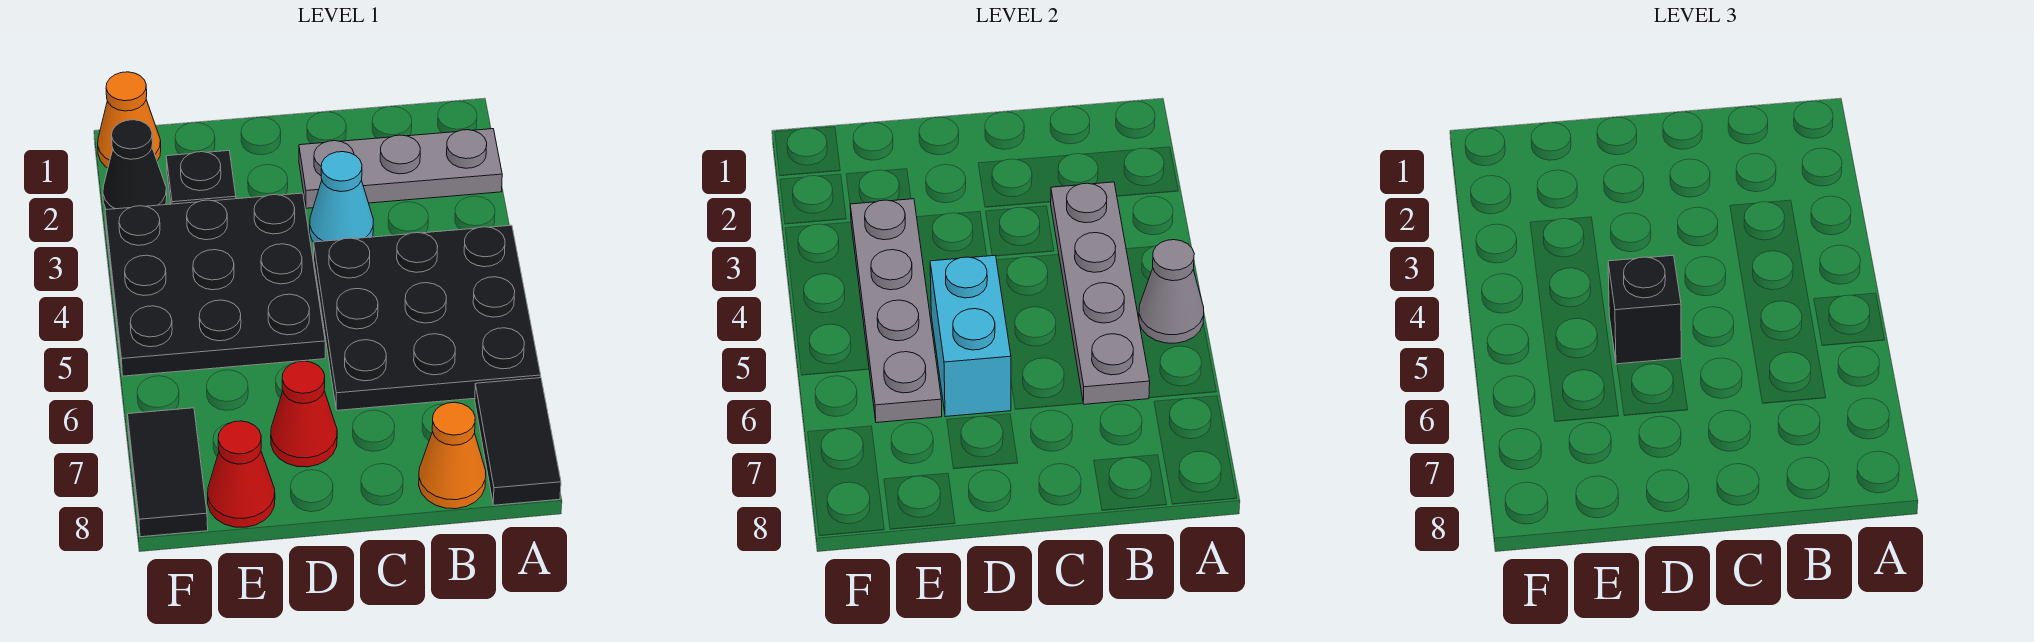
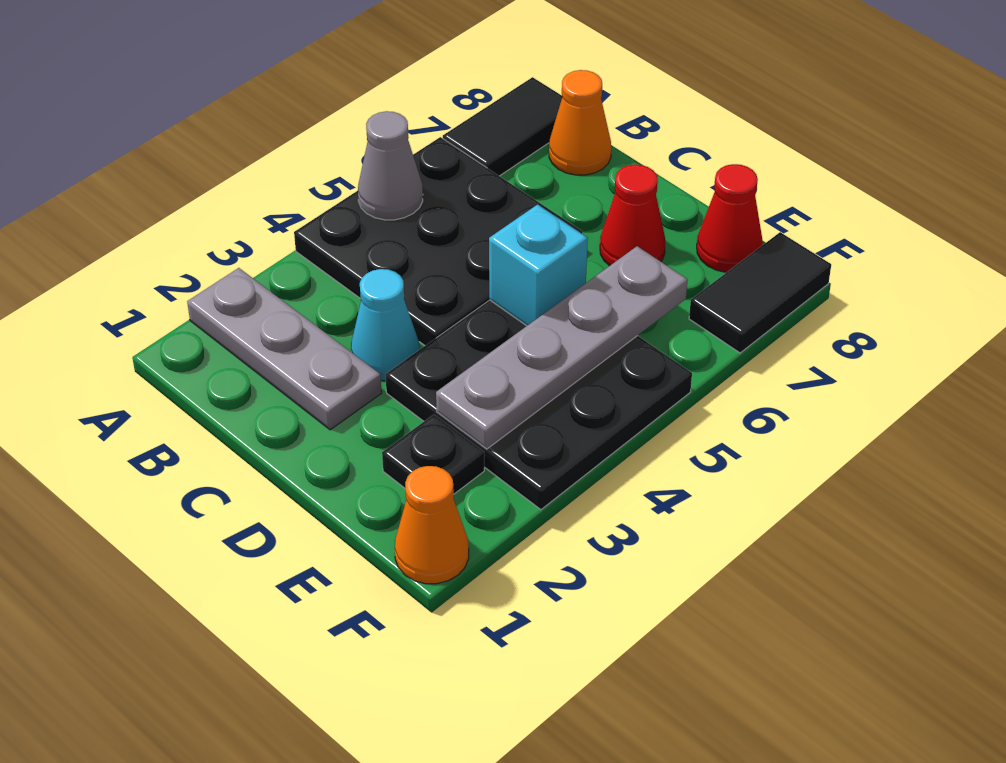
grey plate B3:B6 level 2 -> none
cyan brick D5:D6 level 2 -> cyan brick D5 level 2
black brick D5 level 3 -> none
black cone F2 level 1 -> none

